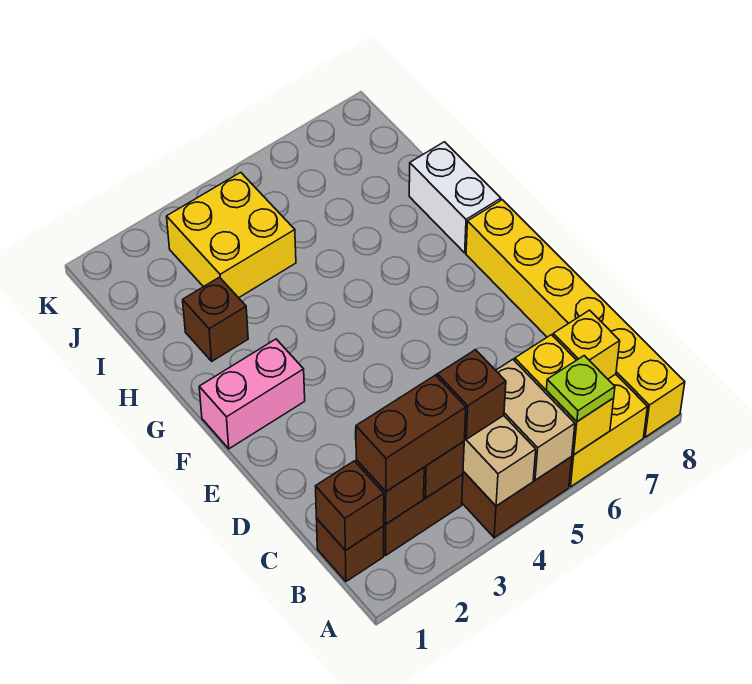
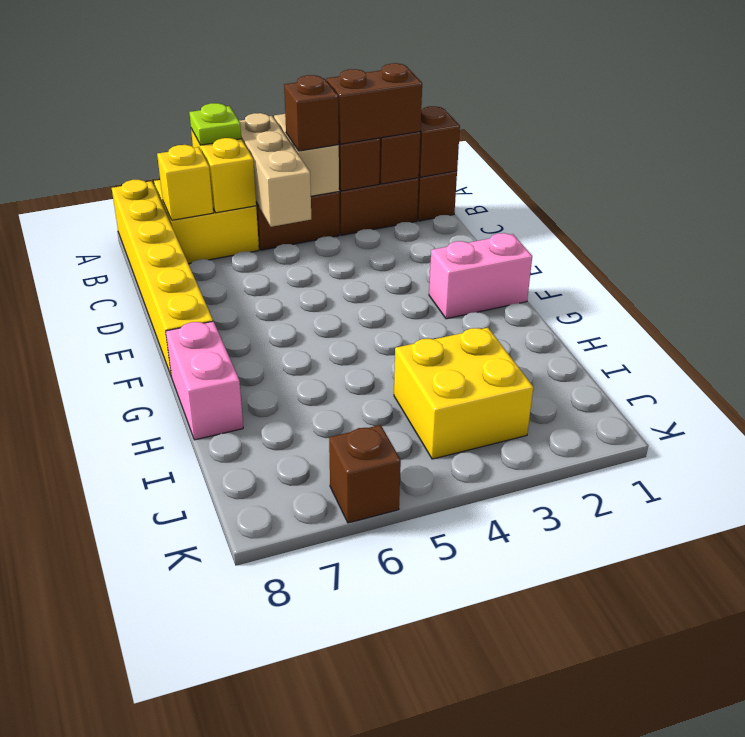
tan brick A5:B5 level 2 -> tan brick A5:C5 level 2
white brick G8:H8 level 1 -> pink brick G8:H8 level 1
brown brick H2 level 1 -> brown brick K6 level 1

